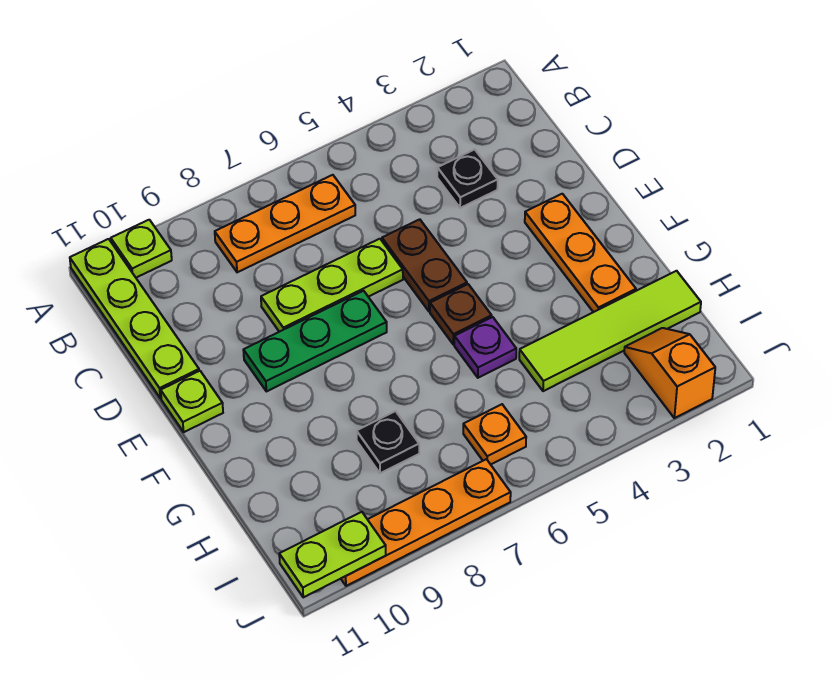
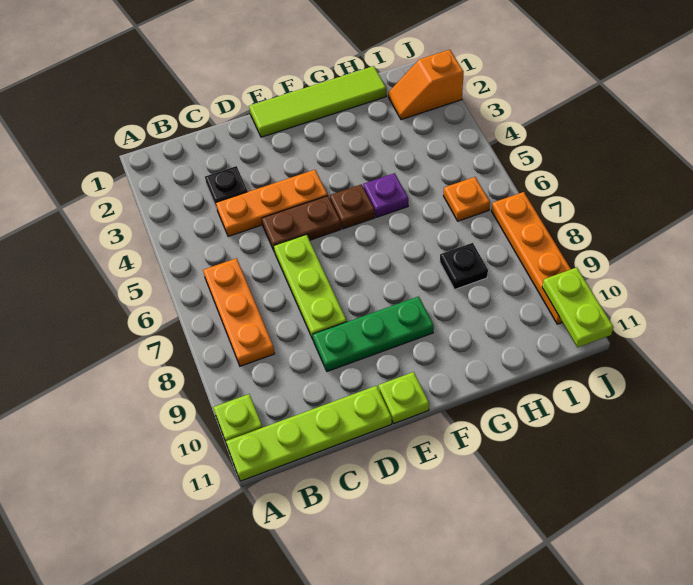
orange plate E2:G2 level 1 -> orange plate C4:E4 level 1
green plate E7:E9 level 1 -> green plate D9:F9 level 1
lime tile H1:H4 level 1 -> lime tile E1:H1 level 1

